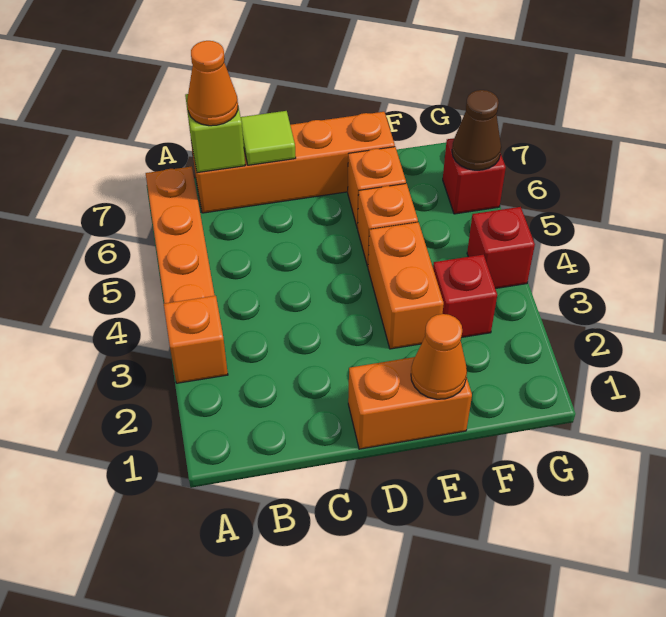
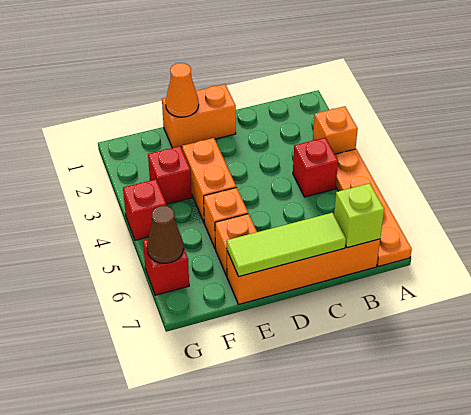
none -> red brick B4 level 1
orange cone B7 level 3 -> none
lime tile C7 level 2 -> lime tile C7:E7 level 2

